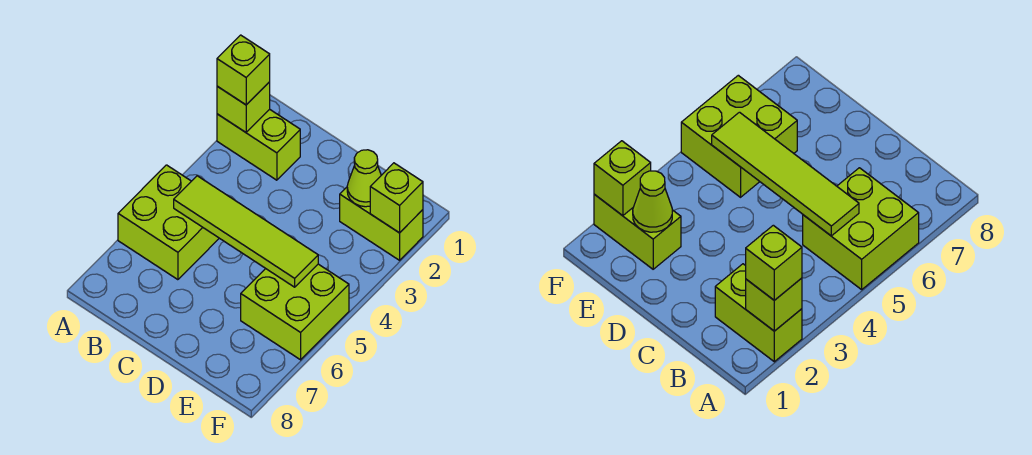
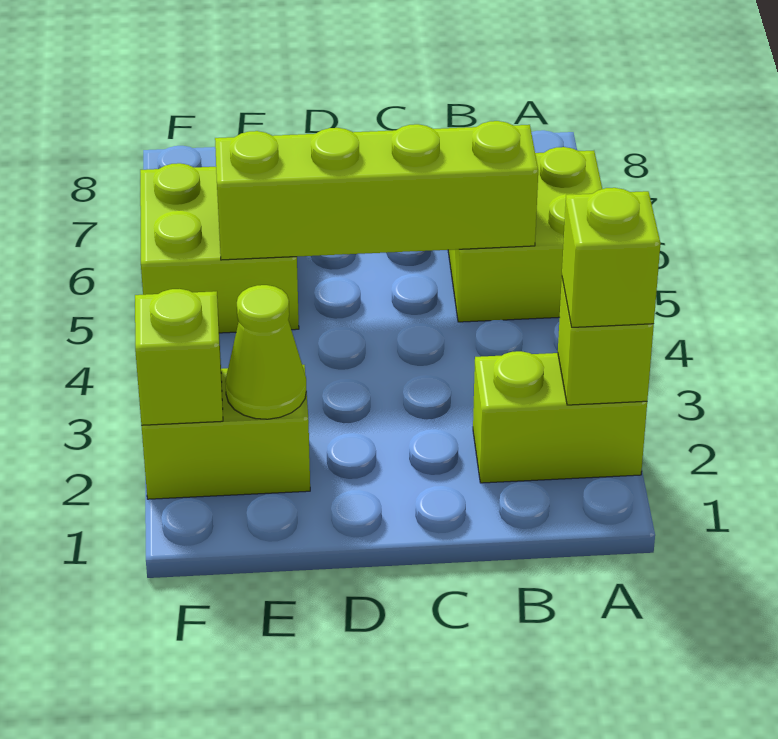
lime tile B5:E5 level 2 -> lime brick B5:E5 level 2

